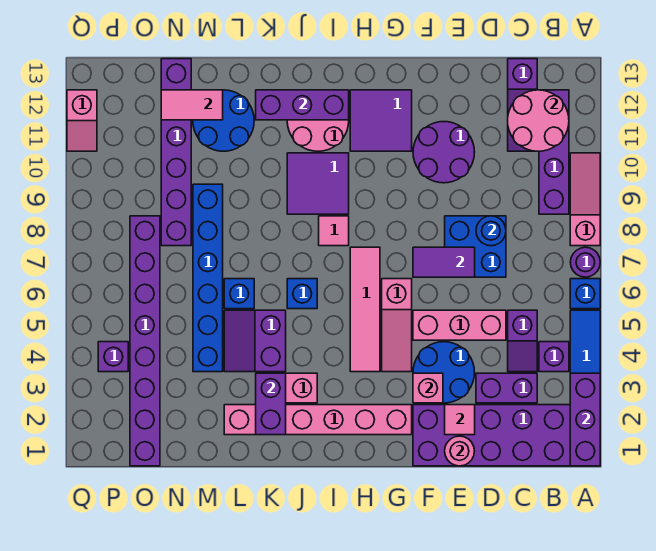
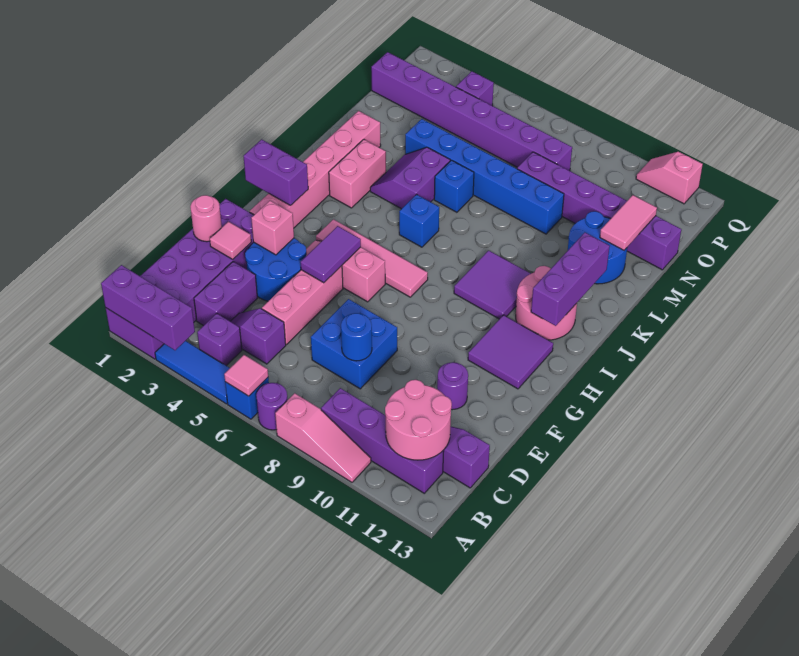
purple tile E7:F7 level 2 -> purple tile F5:G5 level 2
purple round brick E10:F11 level 1 -> purple round brick E11 level 1
pink tile I8 level 1 -> pink tile A6 level 2
purple brick K2:K3 level 2 -> purple brick H1:H2 level 2
purple slope K4:L5 level 1 top K -> purple slope K4:L5 level 1 top 5

